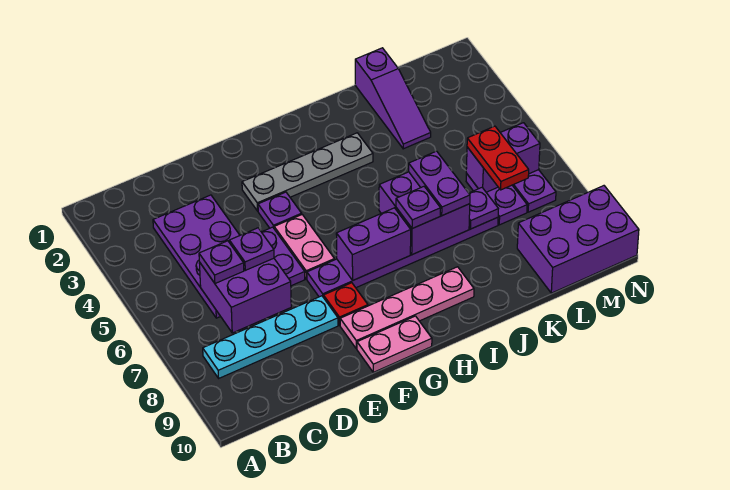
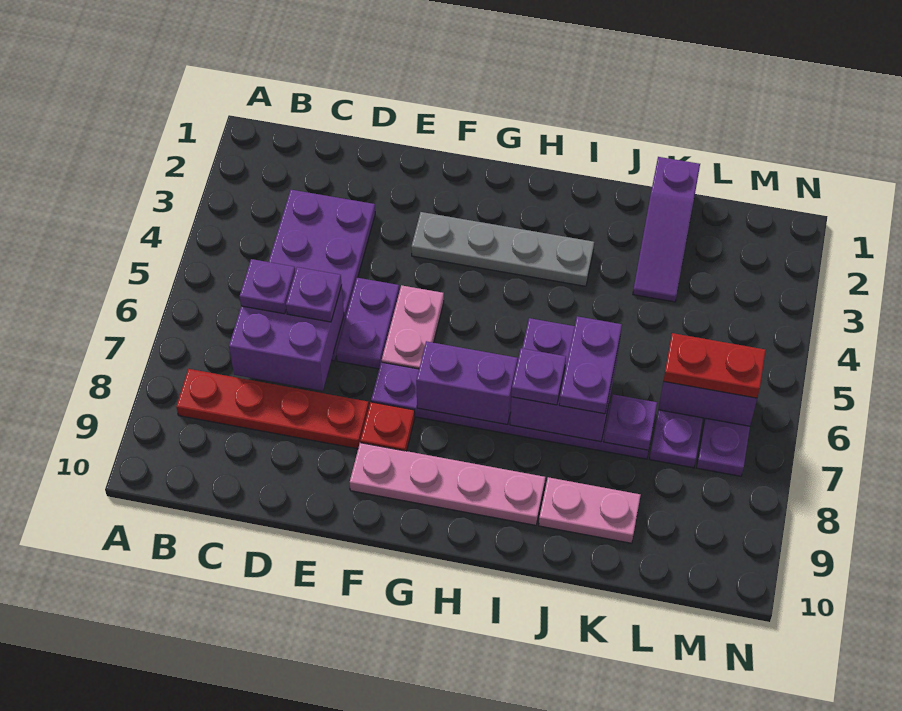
cyan plate B8:E8 level 1 -> red plate B8:E8 level 1
purple plate F4 level 1 -> none
pink plate F10:G10 level 1 -> pink plate J9:K9 level 1
red plate L6:L7 level 3 -> red plate L6:M6 level 3
purple brick L9:N10 level 1 -> none

